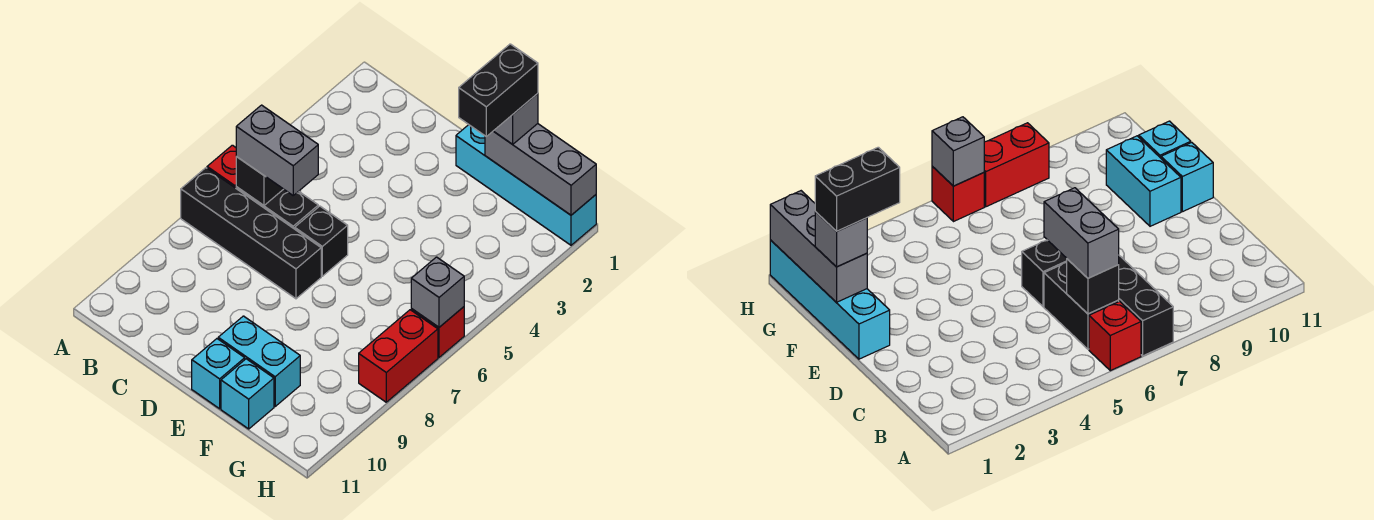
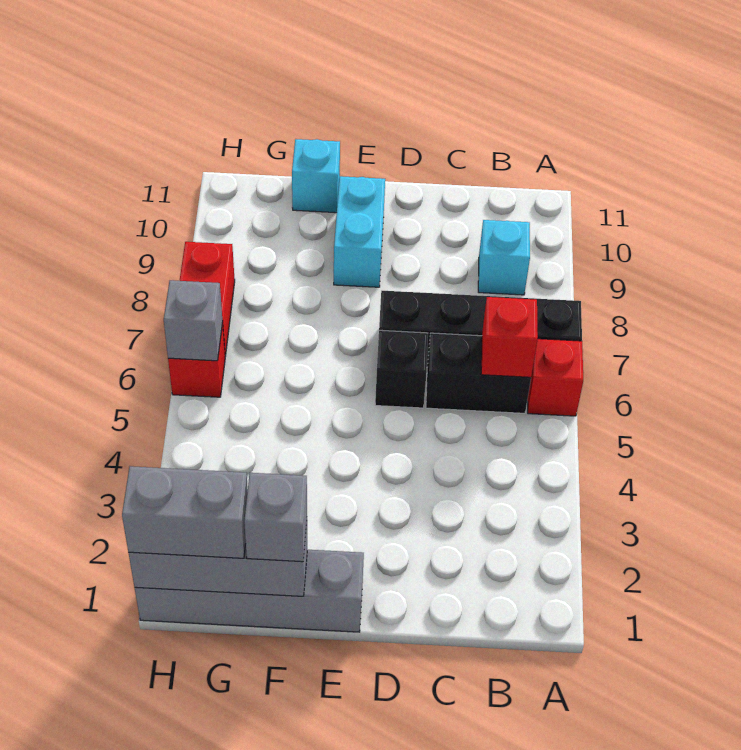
black brick B6 level 2 -> red brick B6 level 2
grey brick B6:C6 level 3 -> grey brick G1:H1 level 3
cyan brick E1:H1 level 1 -> grey brick E1:H1 level 1
cyan brick E10:F10 level 1 -> cyan brick E9:E10 level 1
cyan brick E11 level 1 -> cyan brick B9 level 1
black brick F1:F2 level 4 -> none

